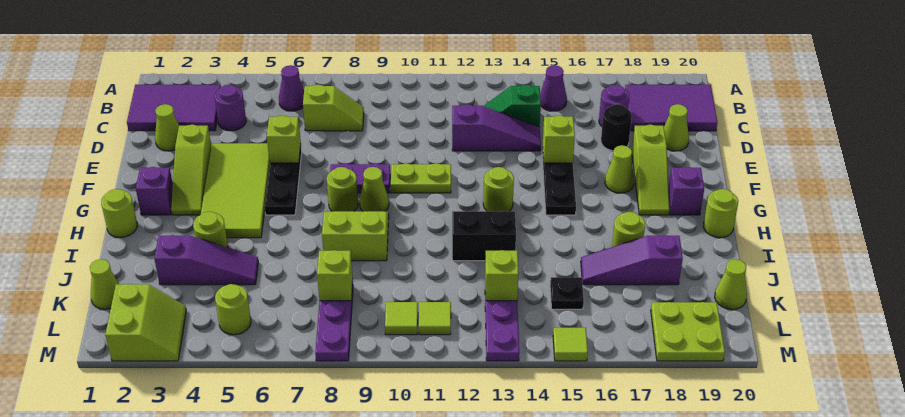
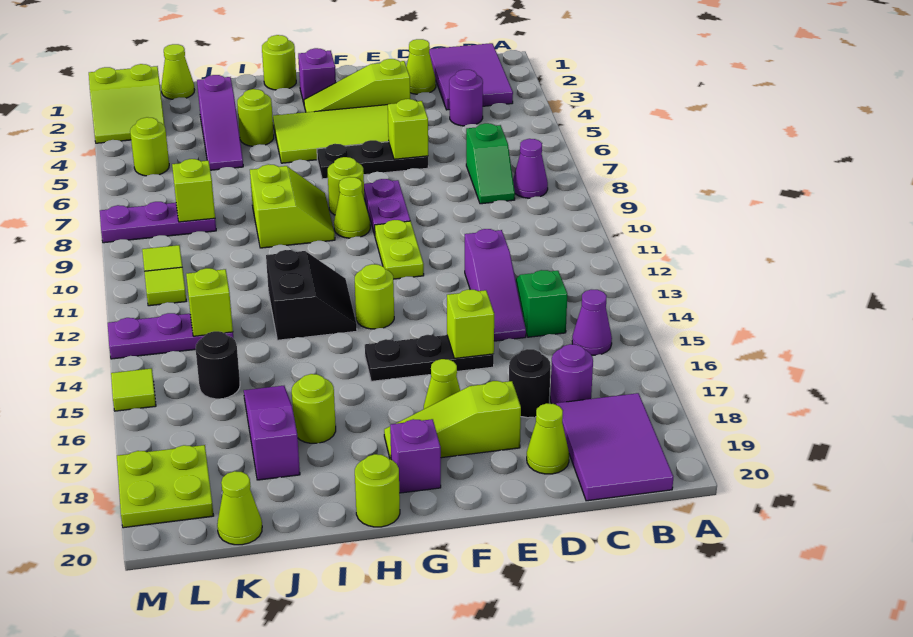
purple cone B6 level 1 -> purple cone B8 level 1
lime slope C7:C8 level 1 top 7 -> green slope C7:C8 level 1 top 7
black plate K15 level 1 -> black round brick K15 level 1

